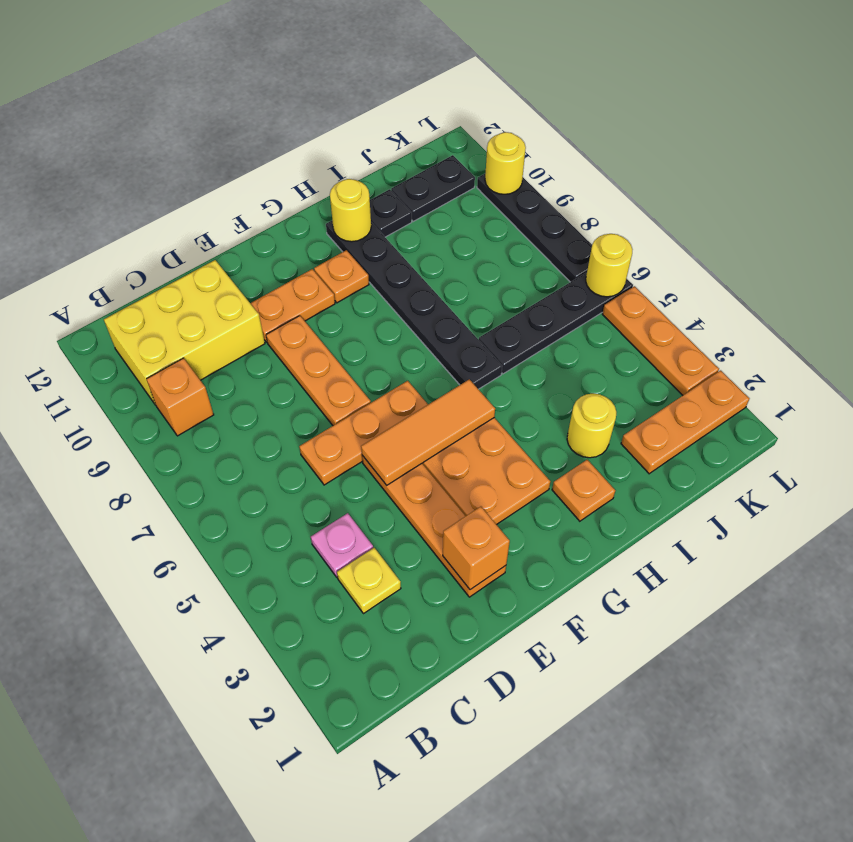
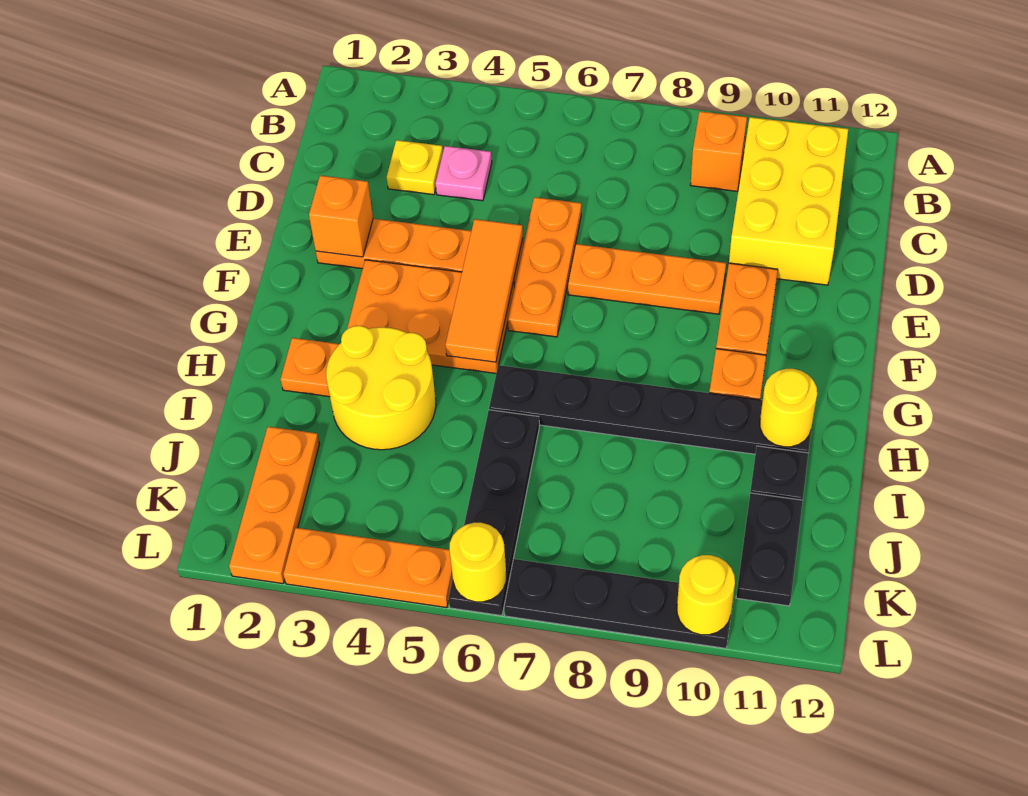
yellow round brick I3 level 1 -> yellow round brick H3:I4 level 1

